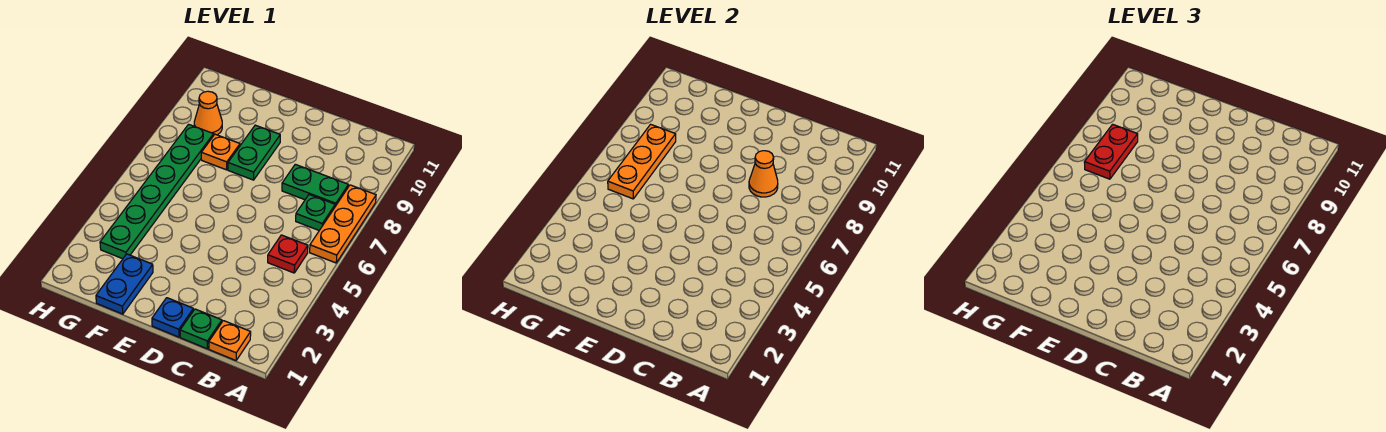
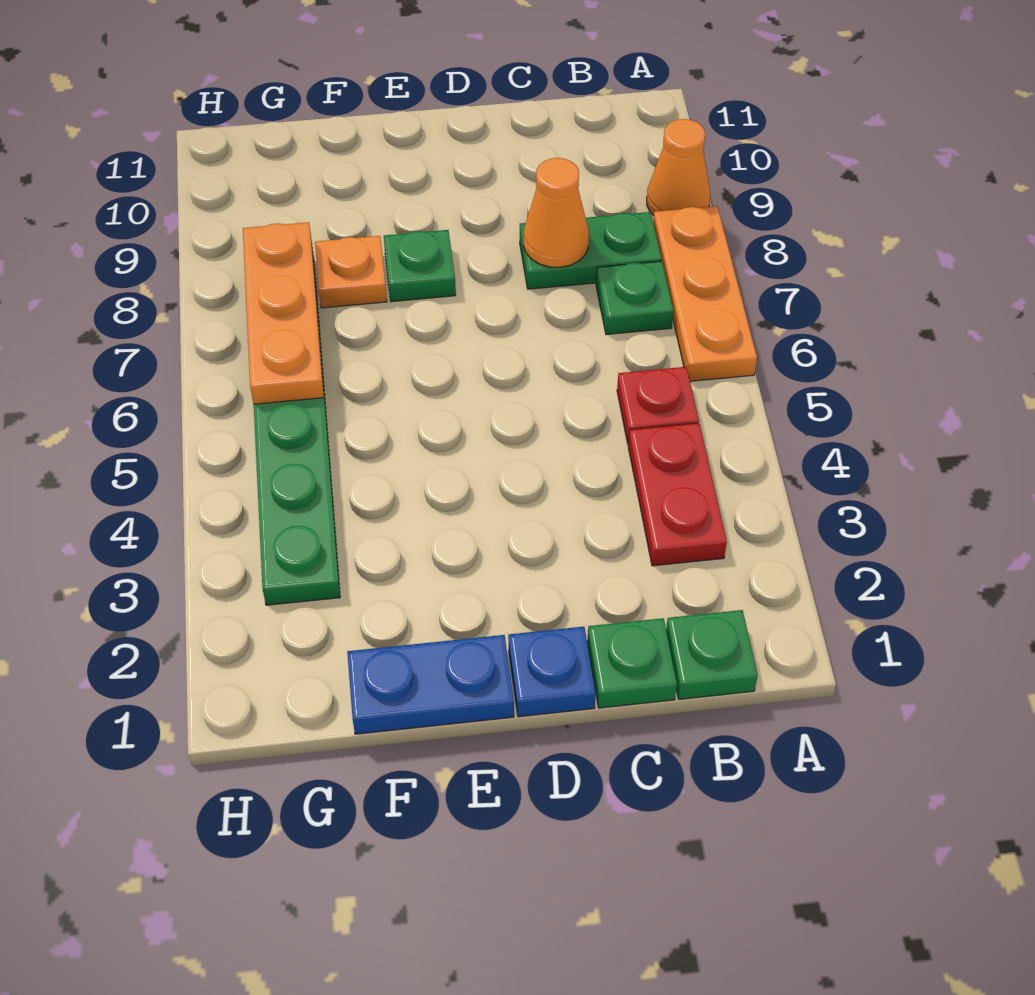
orange plate B1 level 1 -> green plate B1 level 1
green plate E8:E9 level 1 -> green plate E8 level 1
blue plate F1:F2 level 1 -> blue plate E1:F1 level 1
red plate G7:G8 level 3 -> red plate B3:B4 level 1
orange cone G9 level 1 -> orange cone A9 level 1

